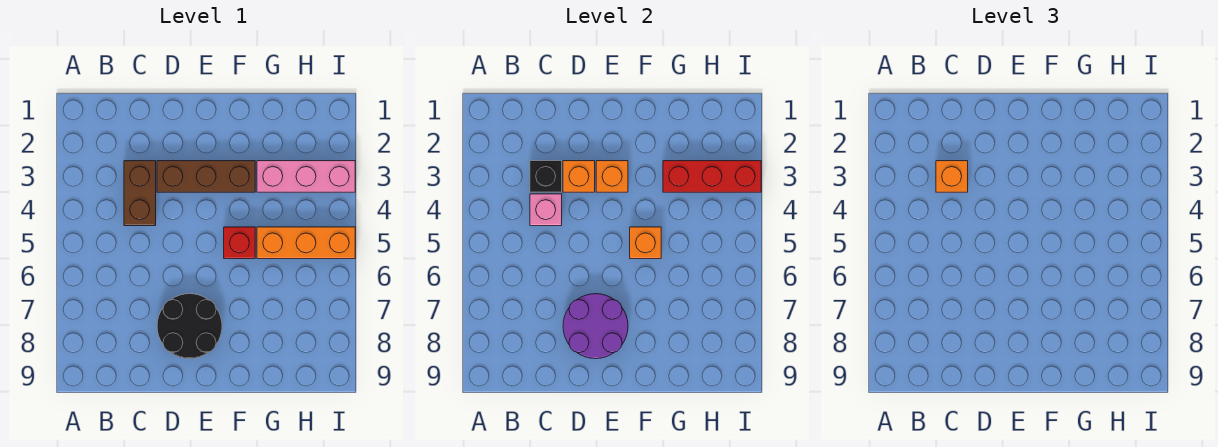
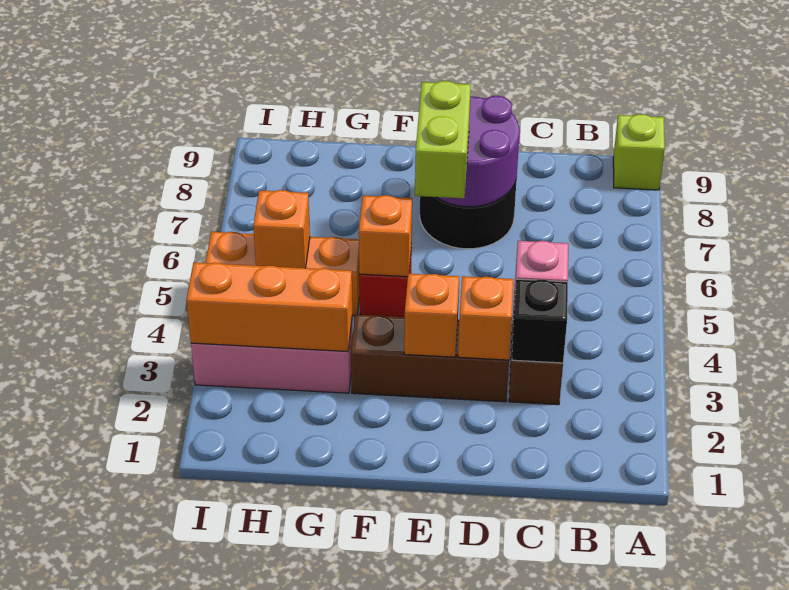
none -> lime brick A9 level 1
orange brick C3 level 3 -> orange brick H5 level 2
none -> lime brick E6:E7 level 3
red brick G3:I3 level 2 -> orange brick G3:I3 level 2

